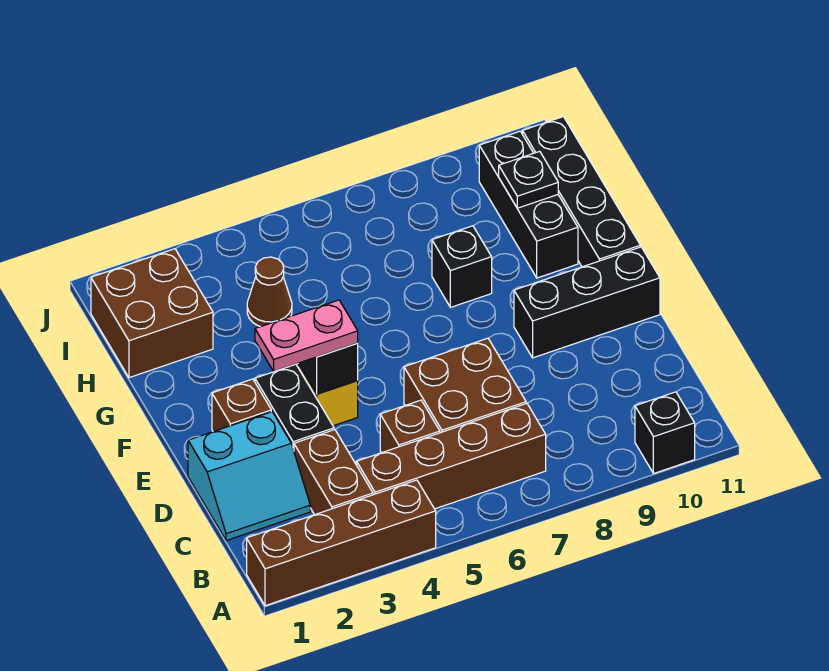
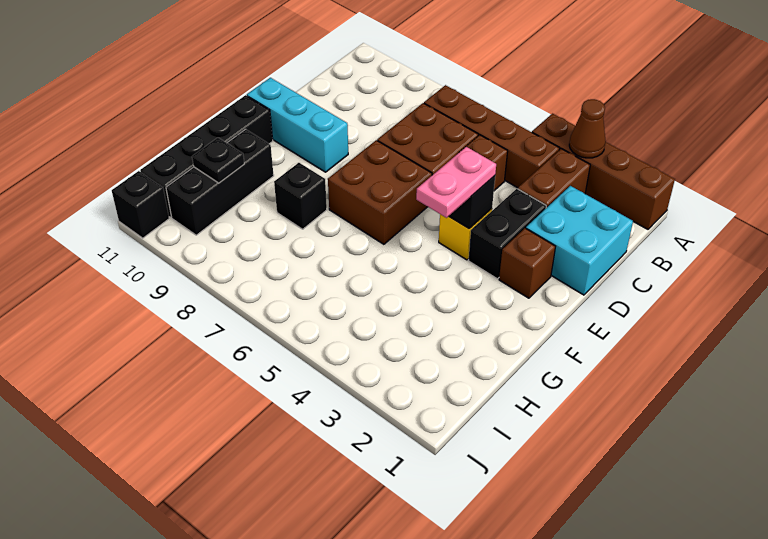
black brick A10 level 1 -> black brick J11 level 1
cyan slope C1:D2 level 1 top D -> cyan brick C1:D2 level 1
pink plate E3:E4 level 3 -> pink plate E4:F4 level 3
black brick E9:E11 level 1 -> cyan brick E9:E11 level 1
brown brick H1:I2 level 1 -> brown brick E6:F7 level 1
brown cone H4 level 1 -> brown cone A3 level 2

